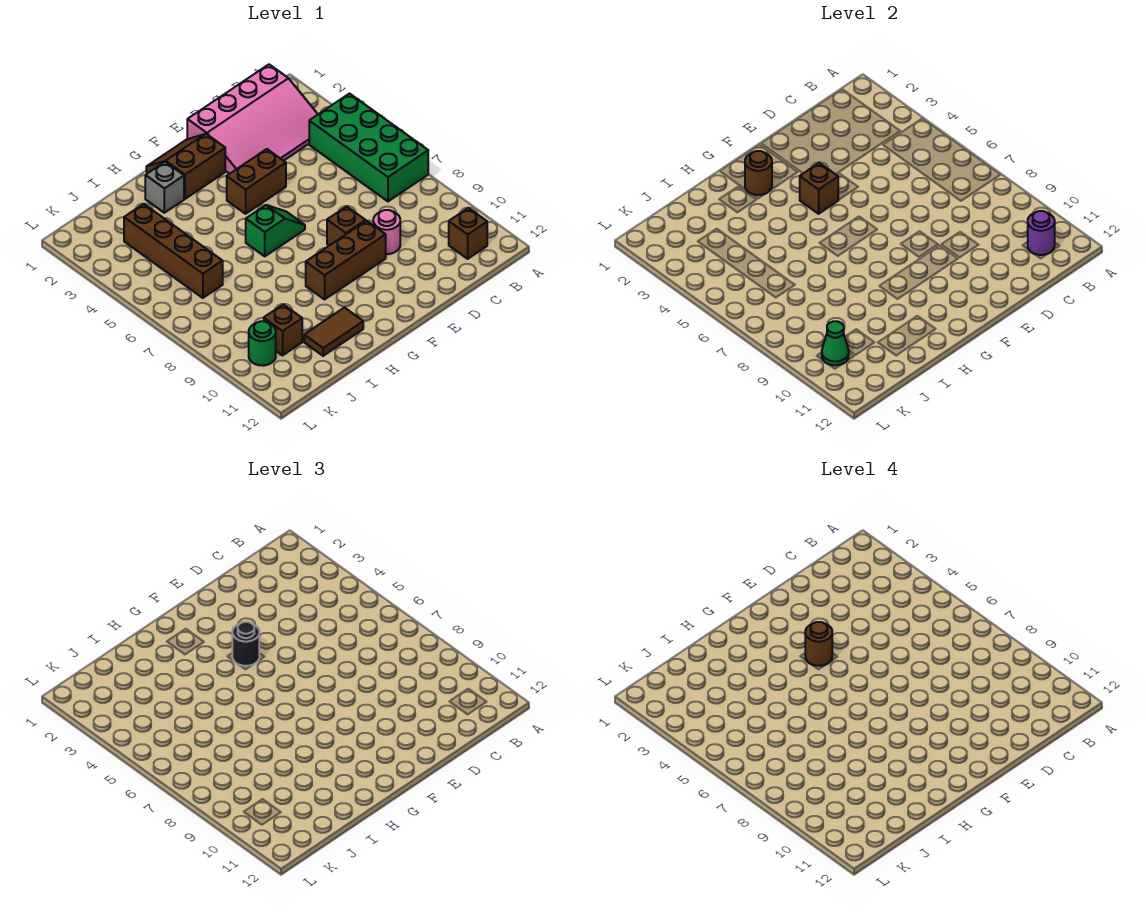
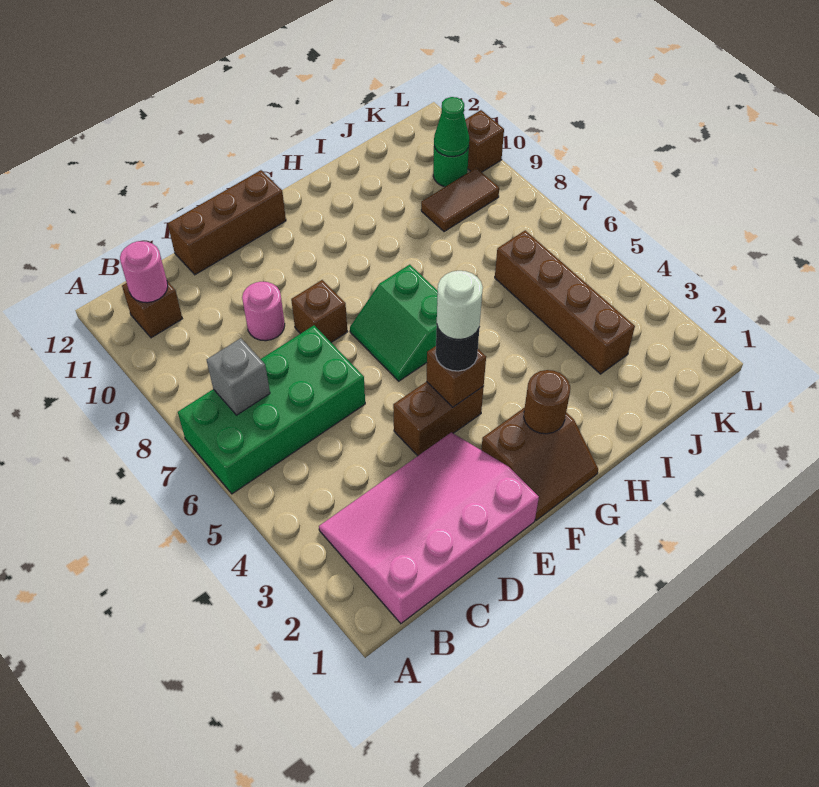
green brick A4:B7 level 1 -> green brick A6:D7 level 1
purple round brick B11 level 2 -> pink round brick B11 level 2
brown brick E9:G9 level 1 -> brown brick D12:F12 level 1
brown round brick F4 level 4 -> white round brick F4 level 4
green slope F6:G6 level 1 top G -> green slope F6:G7 level 1 top G
grey brick H2 level 1 -> grey brick B7 level 2
brown tile H11:I11 level 1 -> brown tile J9:K9 level 1
brown brick J10 level 1 -> brown brick L10 level 1

